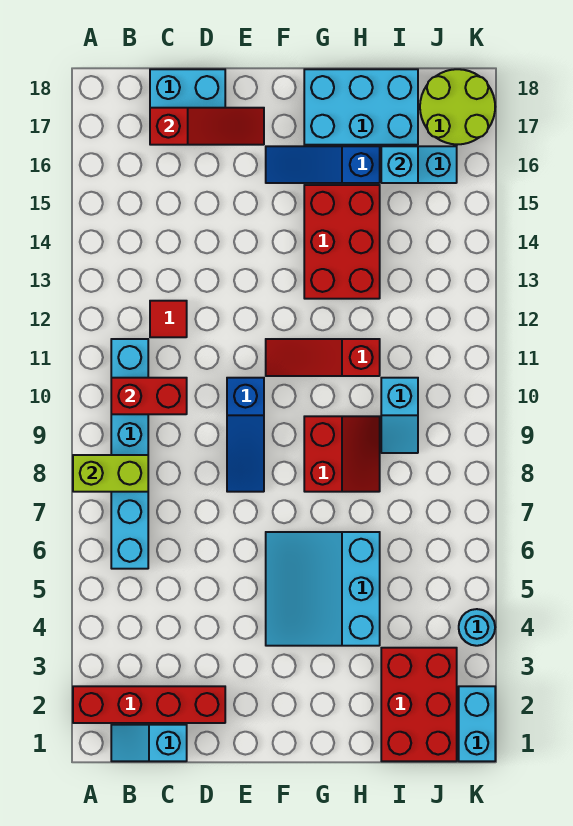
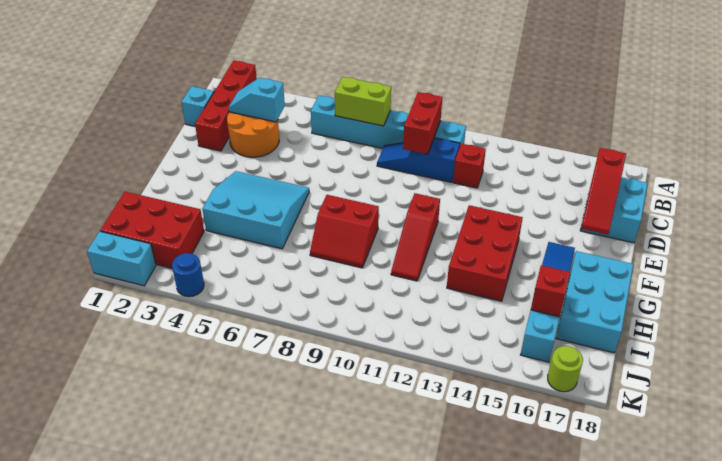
lime brick A8:B8 level 2 -> lime brick B7:B8 level 2
none -> orange round brick C3:D4 level 1
red tile C12 level 1 -> red brick C12 level 1
blue slope E8:E10 level 1 top 10 -> blue slope C9:C11 level 1 top 11
red slope F11:H11 level 1 top H -> red slope F11:H11 level 1 top F
red brick G13:H15 level 1 -> red brick F13:H14 level 1
cyan slope I9:I10 level 1 top 10 -> cyan slope C3:C4 level 2 top 4
cyan brick I16 level 2 -> red brick I16 level 2
lime round brick J17:K18 level 1 -> lime round brick K17 level 1
cyan round brick K4 level 1 -> blue round brick K4 level 1

